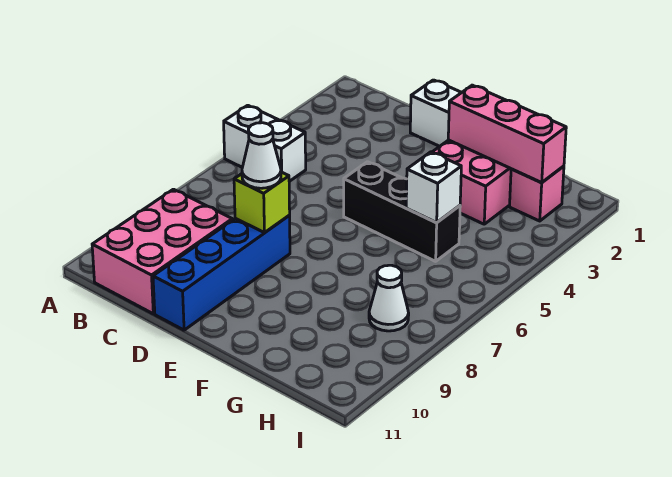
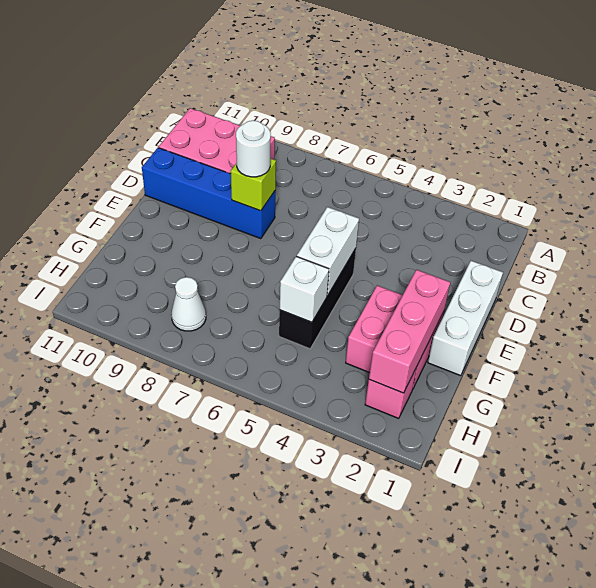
white brick A5:B5 level 1 -> white brick E5:F5 level 2
white cone D8 level 3 -> white round brick D8 level 3

